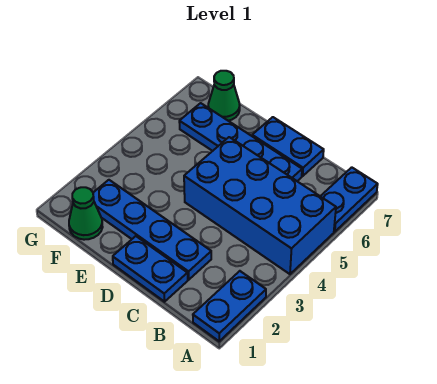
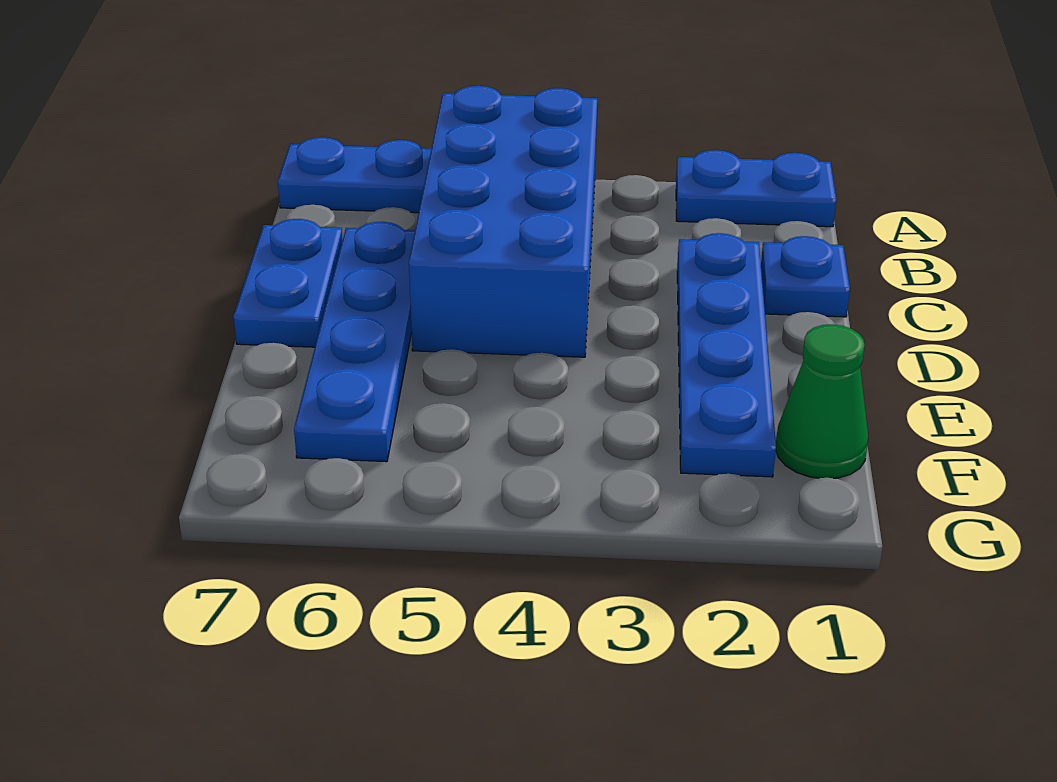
blue plate C1:D1 level 1 -> blue plate C1 level 1
green cone F7 level 1 -> none

